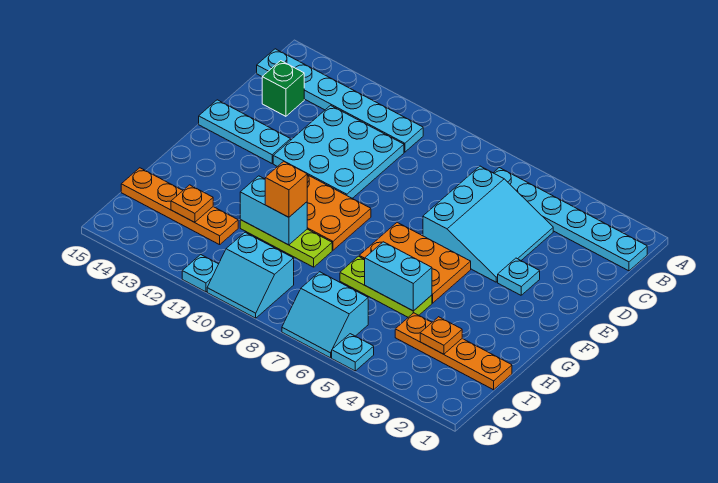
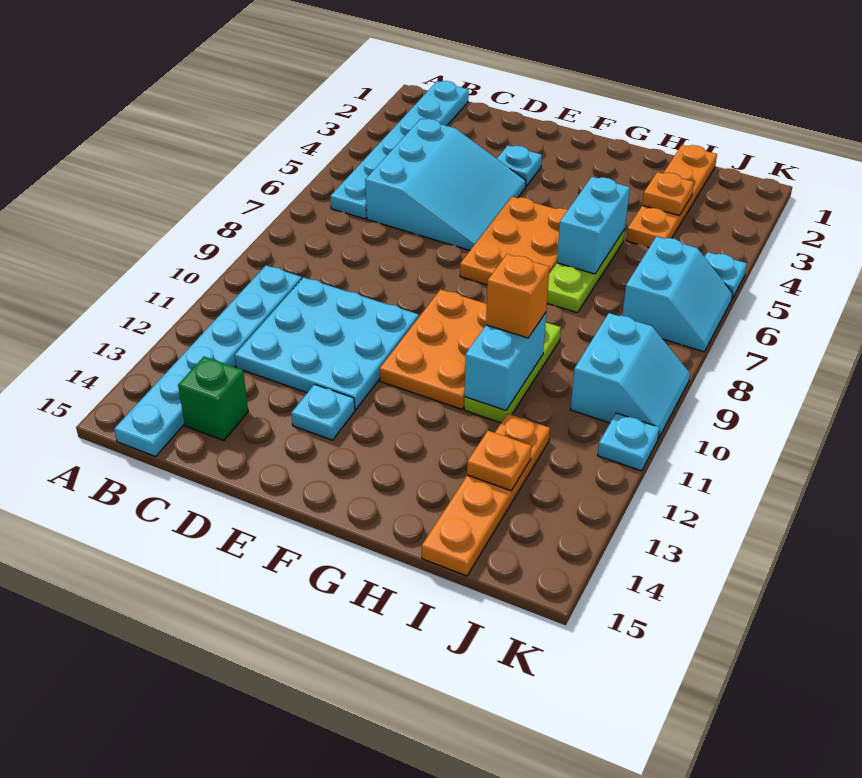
cyan slope C4:E6 level 1 top 6 -> cyan slope C4:E6 level 1 top C
cyan plate E13:E15 level 1 -> cyan plate E13 level 1

